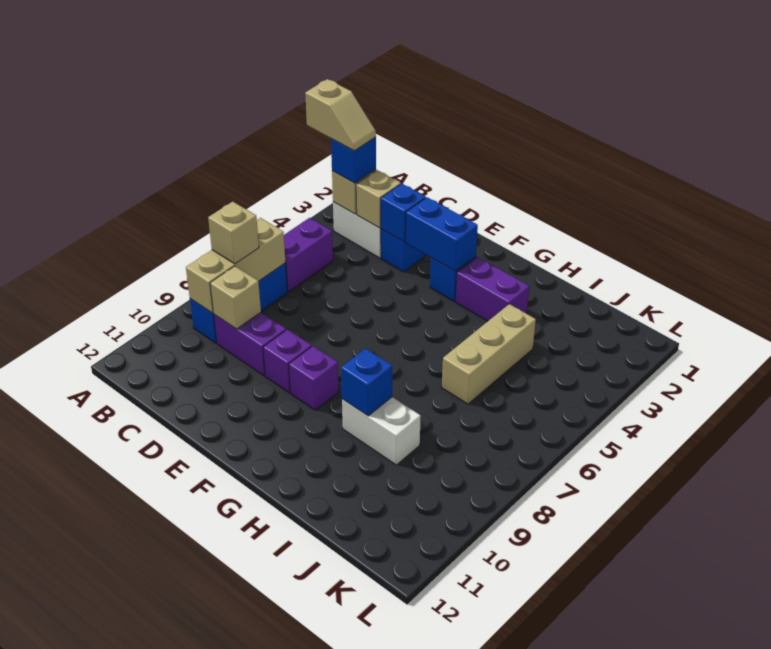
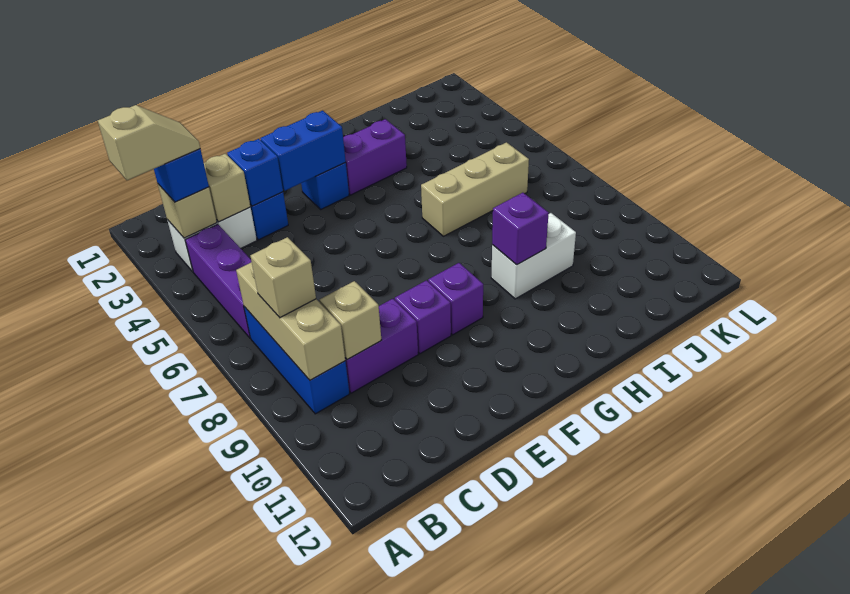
purple brick B5:B6 level 1 -> purple brick B4:B6 level 1
blue brick H9 level 2 -> purple brick H9 level 2
tan brick I4:I6 level 1 -> tan brick H6:J6 level 1

